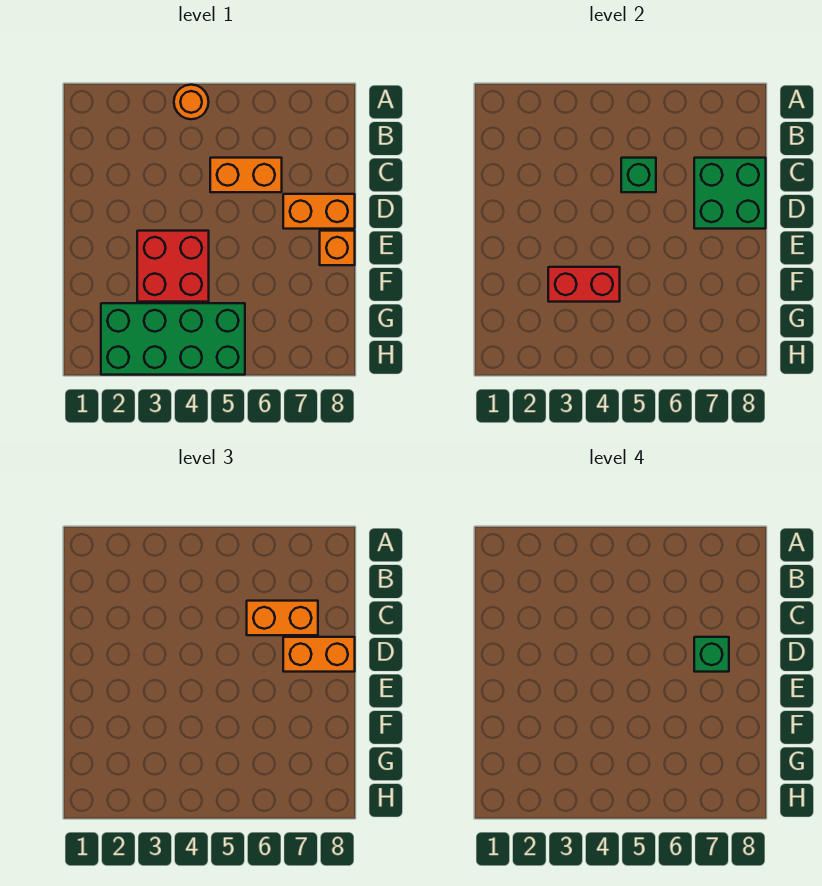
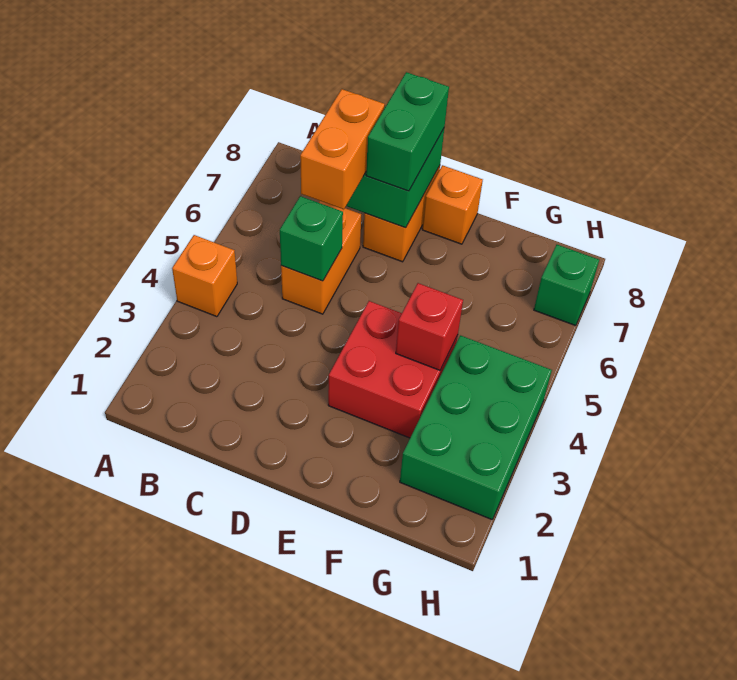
orange round brick A4 level 1 -> orange brick A4 level 1
orange brick D7:D8 level 3 -> green brick D7:D8 level 3
green brick D7 level 4 -> green brick H7 level 1
red brick F3:F4 level 2 -> red brick F4 level 2
green brick G2:H5 level 1 -> green brick G2:H4 level 1

